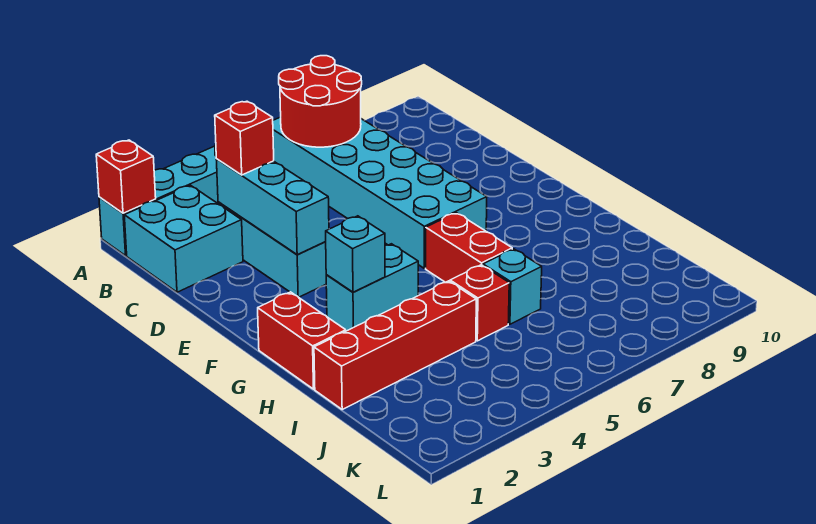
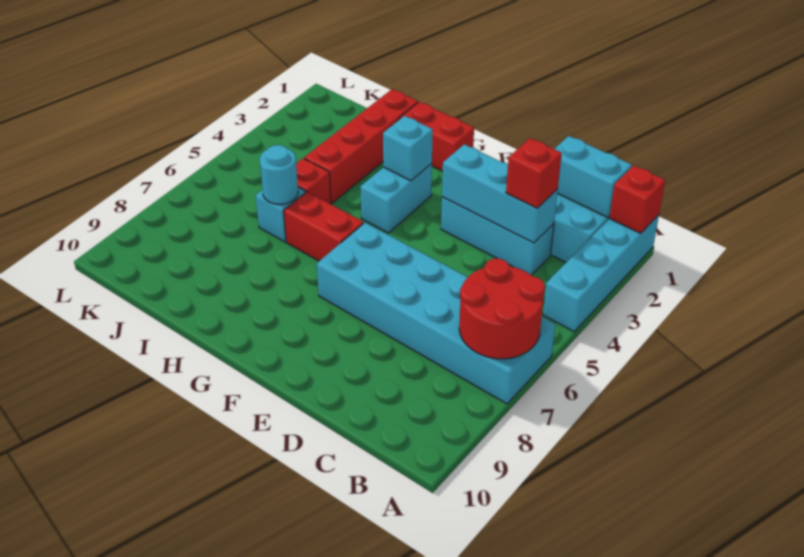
none -> cyan brick B1:C1 level 2
none -> cyan round brick I6 level 2

